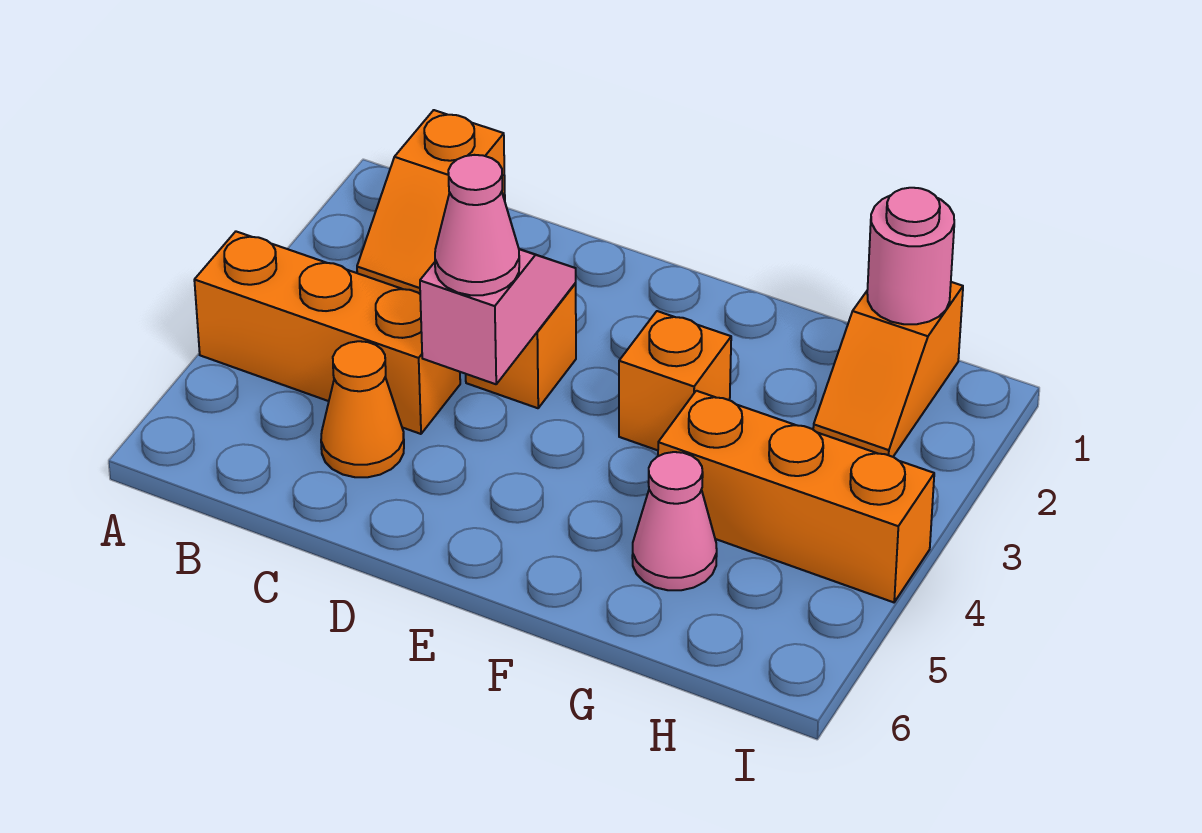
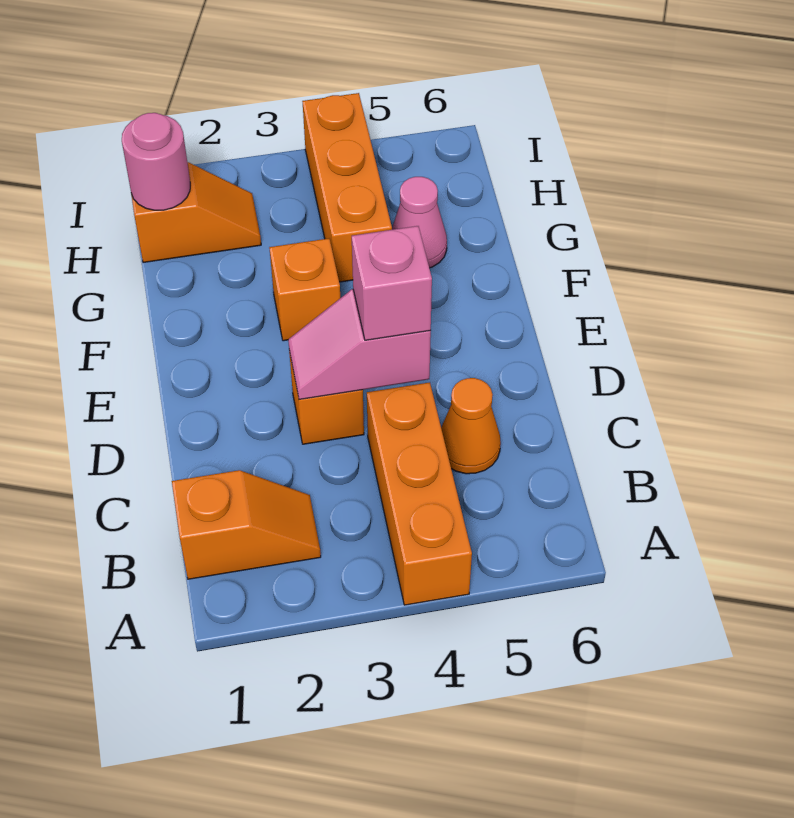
pink cone D4 level 3 -> pink brick D4 level 3

